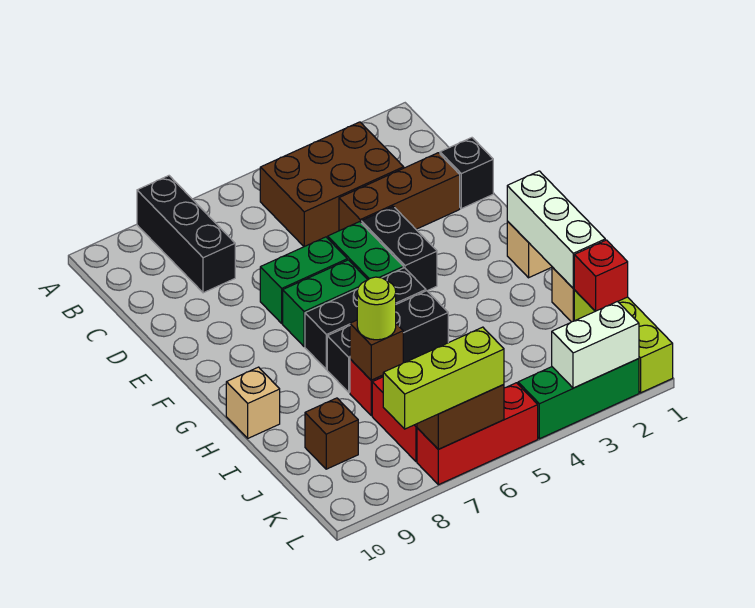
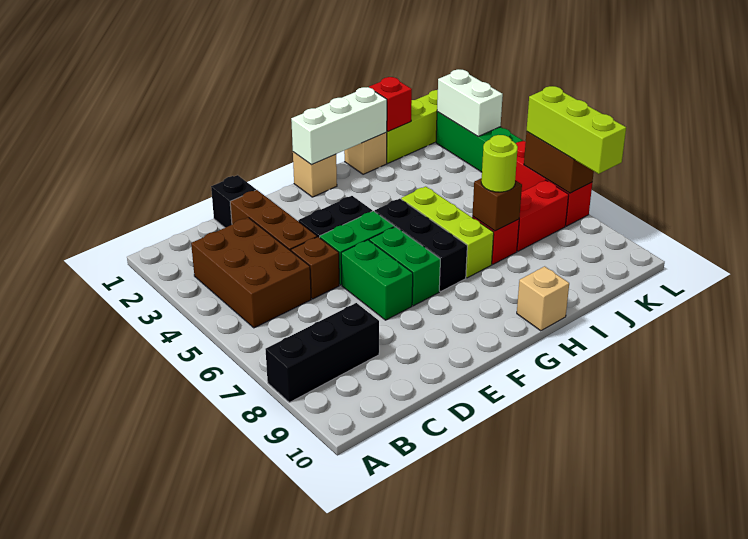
black brick H5:H7 level 1 -> lime brick H5:H7 level 1
brown brick J9 level 1 -> brown brick D5 level 1

